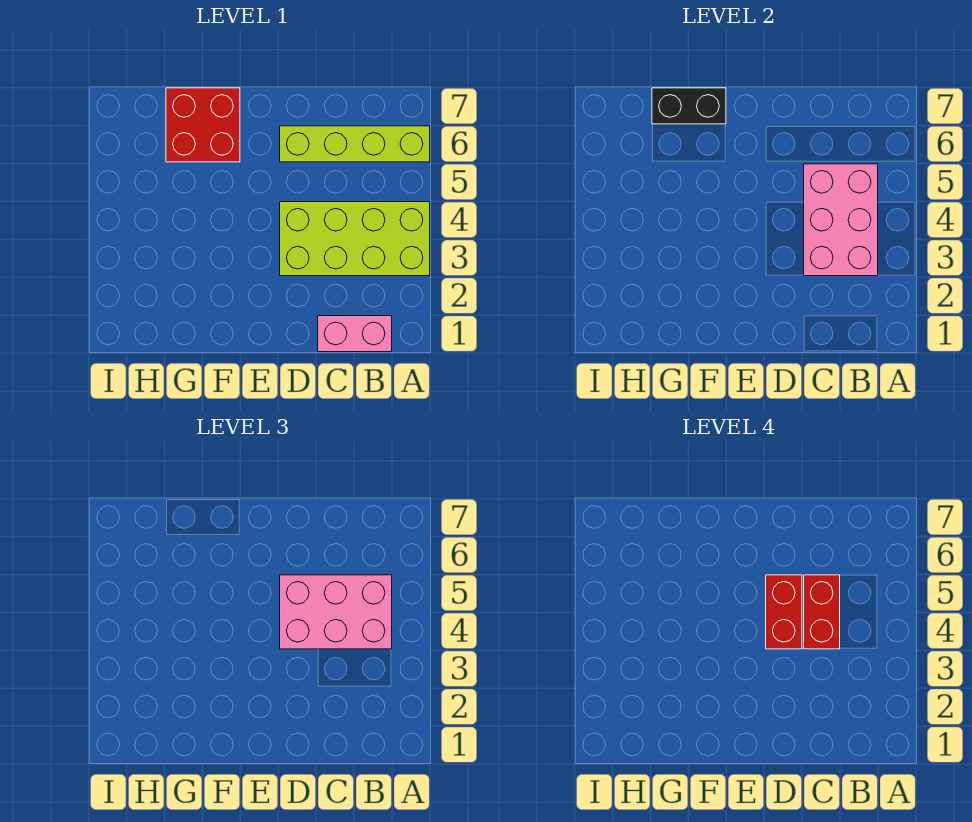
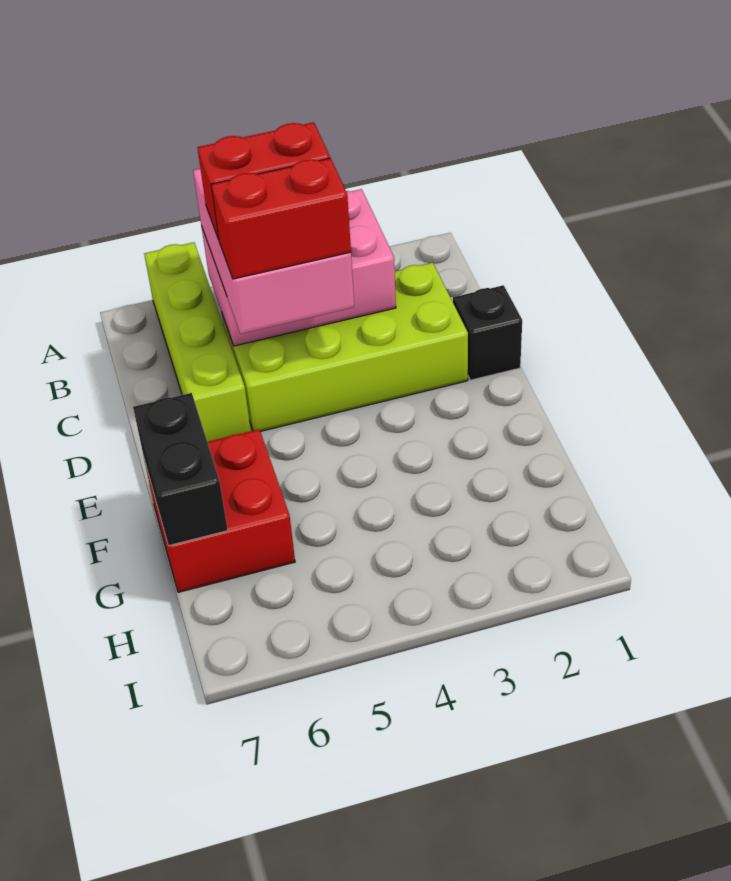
lime brick A3:D4 level 1 -> lime brick C2:D5 level 1
pink brick B1:C1 level 1 -> none
none -> black brick D1 level 1

